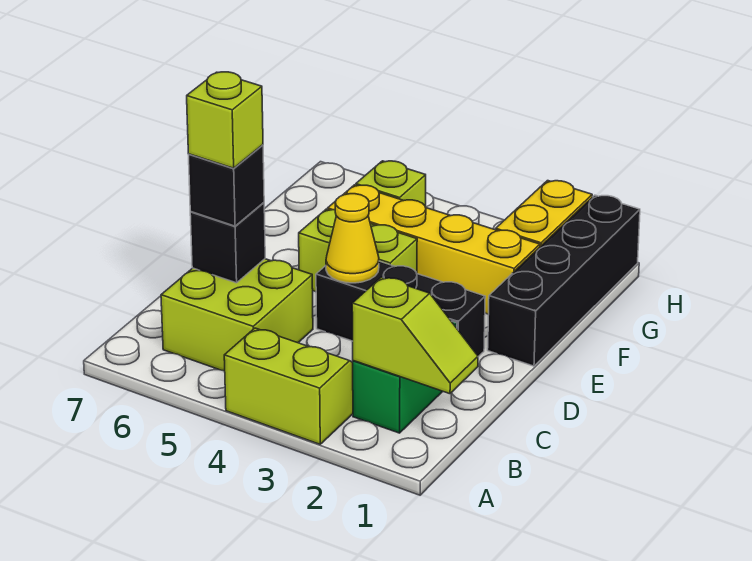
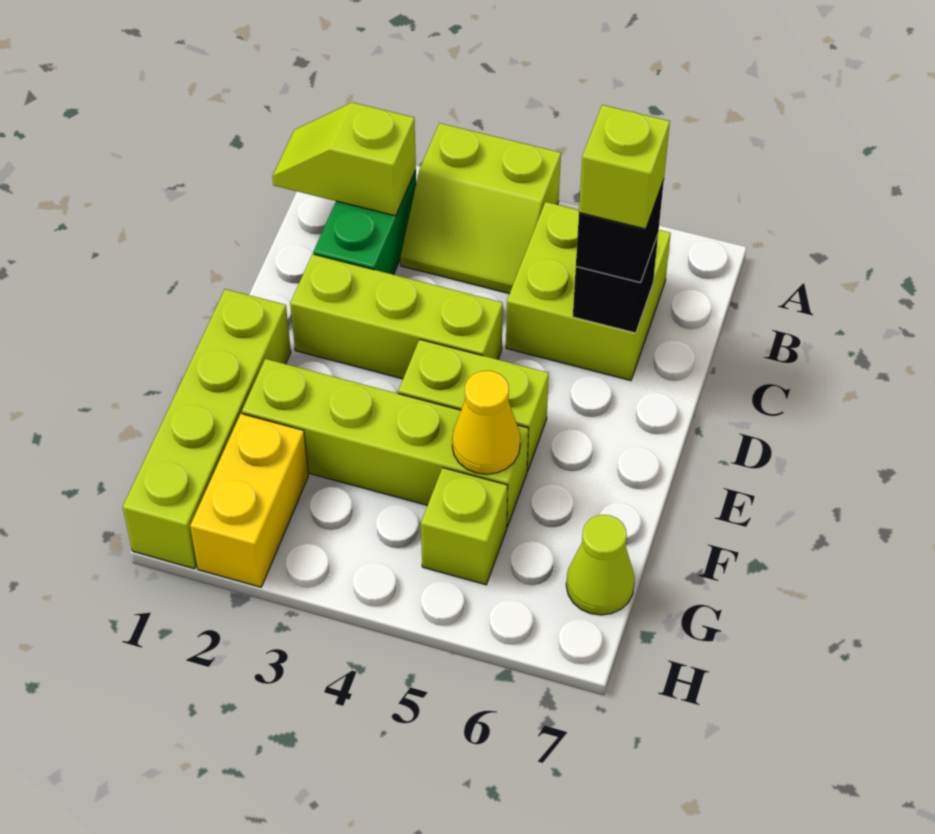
black brick D2:D4 level 1 -> lime brick D2:D4 level 1
yellow cone D4 level 2 -> yellow cone F5 level 2
black brick E1:H1 level 1 -> lime brick E1:H1 level 1
yellow brick F2:F5 level 1 -> lime brick F2:F5 level 1
none -> lime cone G7 level 1

